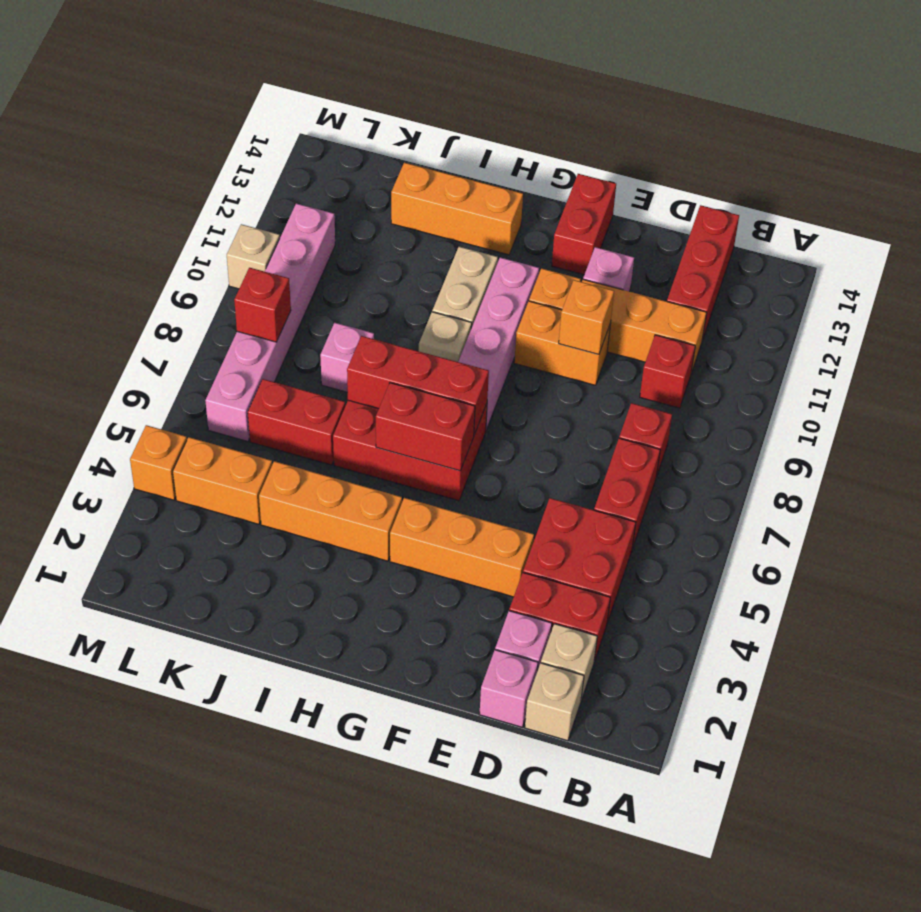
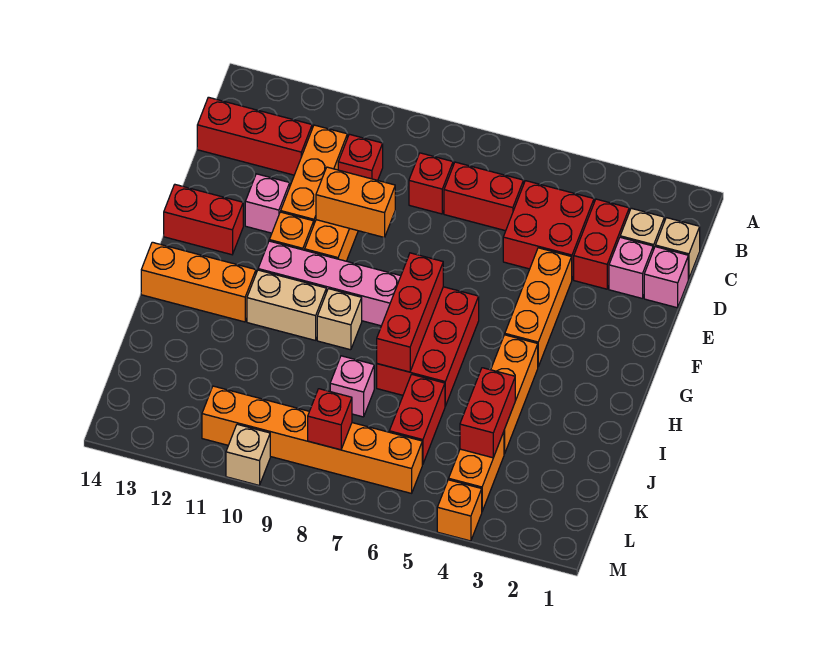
orange brick E10 level 2 -> orange brick E9:E10 level 2
red brick G6:H6 level 2 -> red brick J4:K4 level 2
orange brick H13:J13 level 1 -> orange brick H12:H14 level 1
pink brick L6:L11 level 1 -> orange brick L6:L11 level 1

